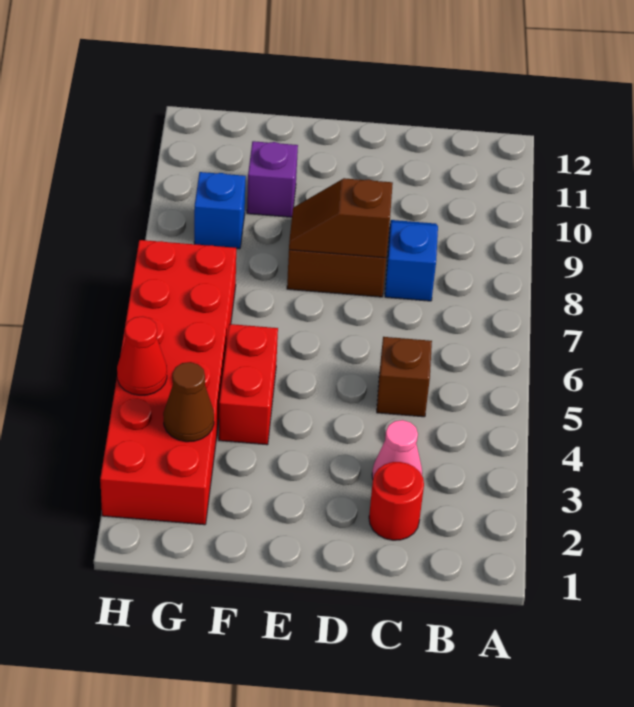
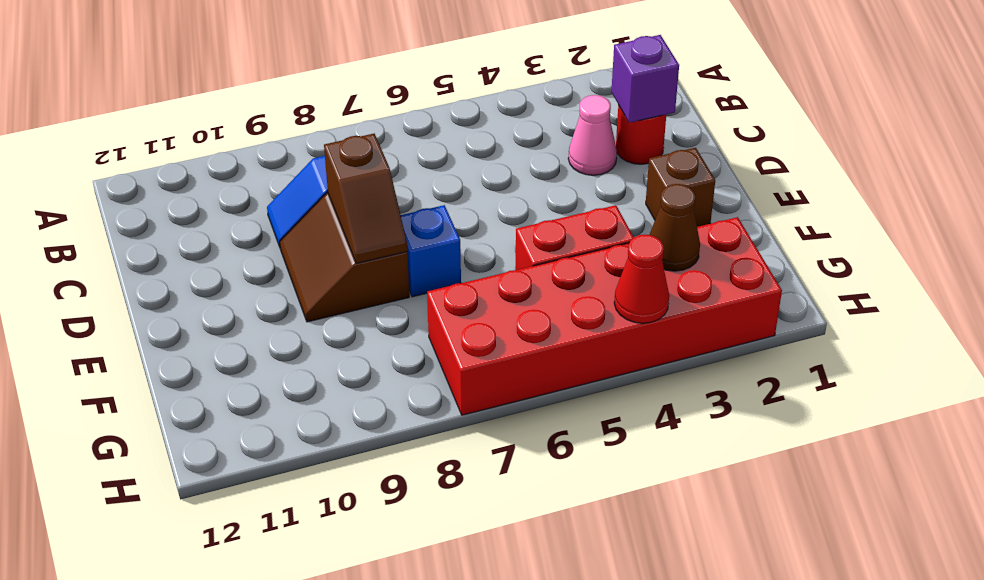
brown brick C5 level 1 -> brown brick E2 level 1
purple brick F10 level 1 -> purple brick C2 level 2
blue brick G9 level 1 -> blue brick E7 level 1

